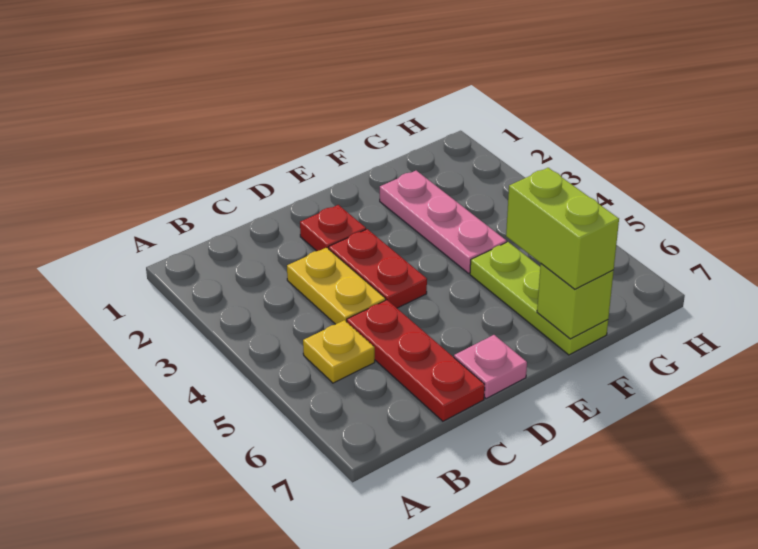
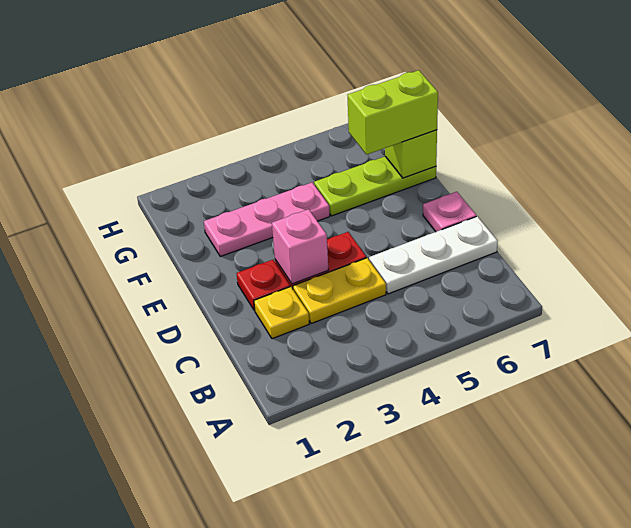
yellow plate B5 level 1 -> yellow plate C2 level 1
red plate C5:C7 level 1 -> white plate C5:C7 level 1
none -> pink brick D3 level 2

